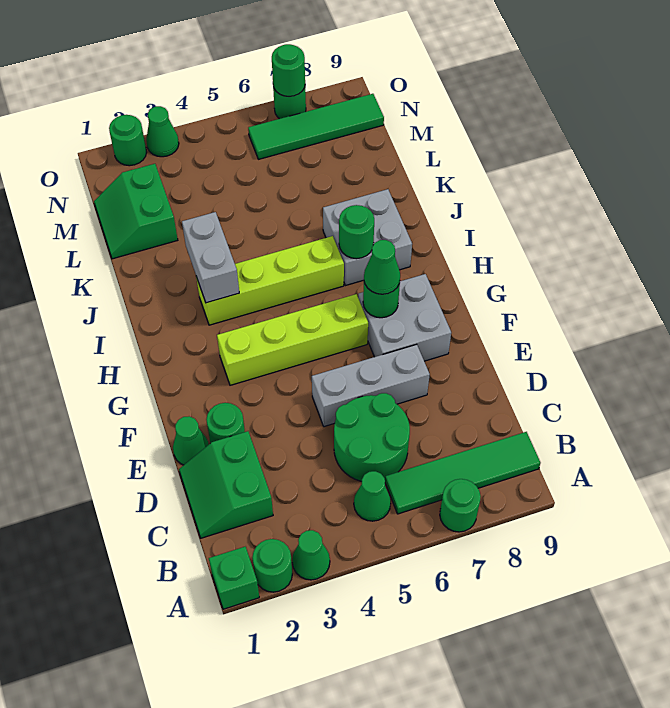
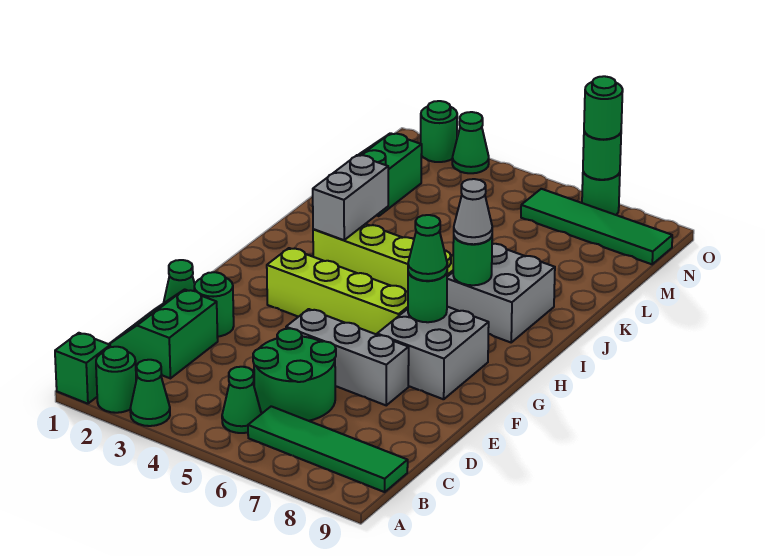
green round brick A7 level 1 -> green round brick O7 level 3
none -> grey cone I7 level 3

